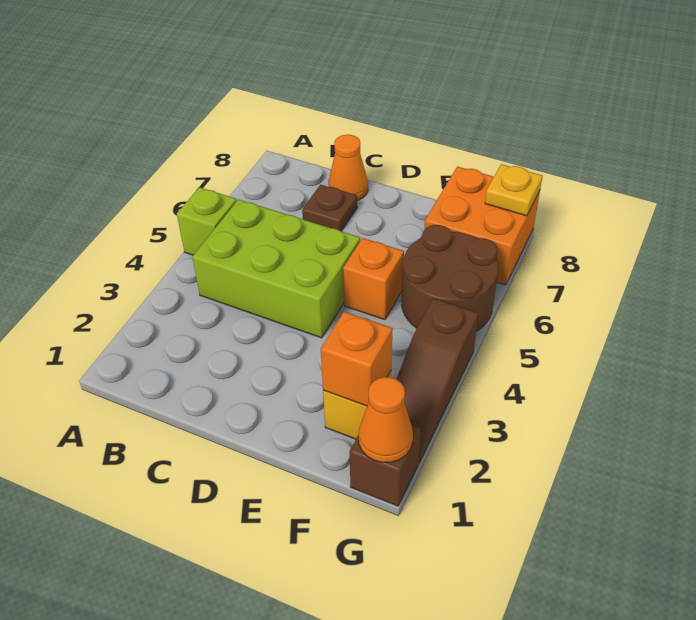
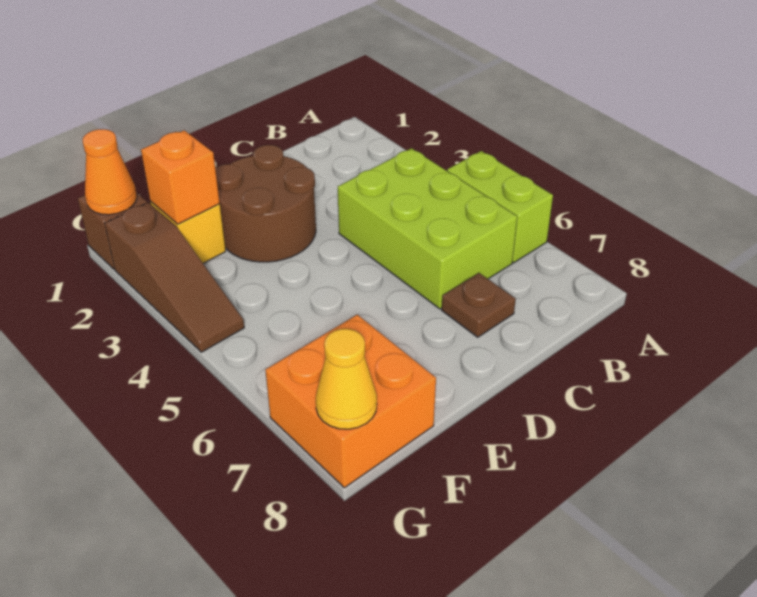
lime brick A5 level 1 -> lime brick A5:A6 level 1
lime brick B4:D5 level 1 -> lime brick B4:C6 level 1
orange cone C8 level 1 -> none
orange brick E5 level 1 -> none
brown round brick F5:G6 level 1 -> brown round brick D2:E3 level 1
brown slope G2:G4 level 1 top 4 -> brown slope G2:G4 level 1 top 2
yellow plate G8 level 2 -> yellow cone G8 level 2

